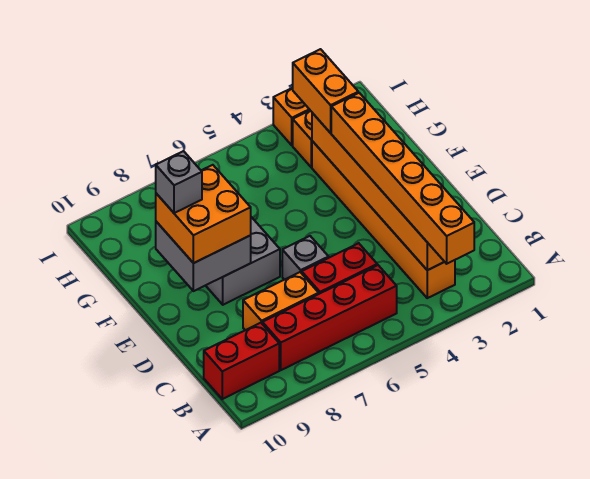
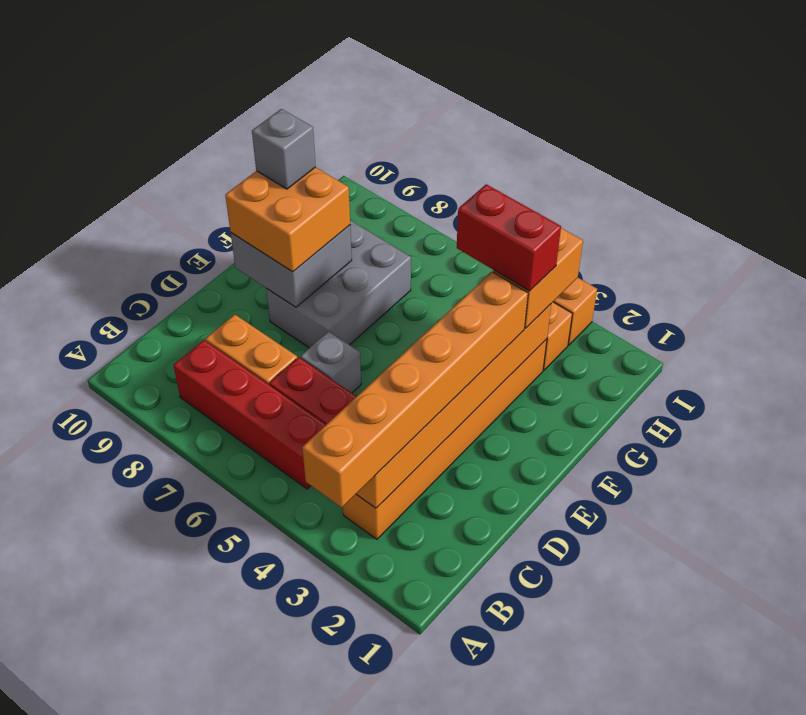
red brick B9:B10 level 1 -> red brick G3:G4 level 4

